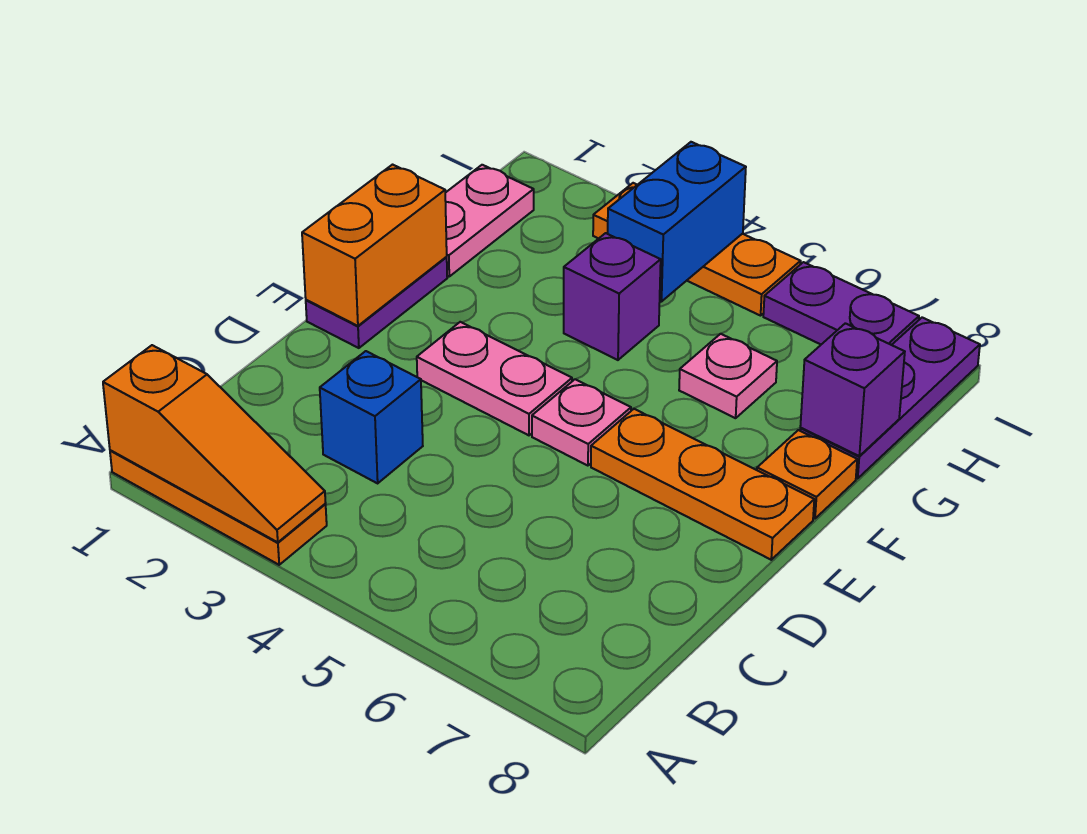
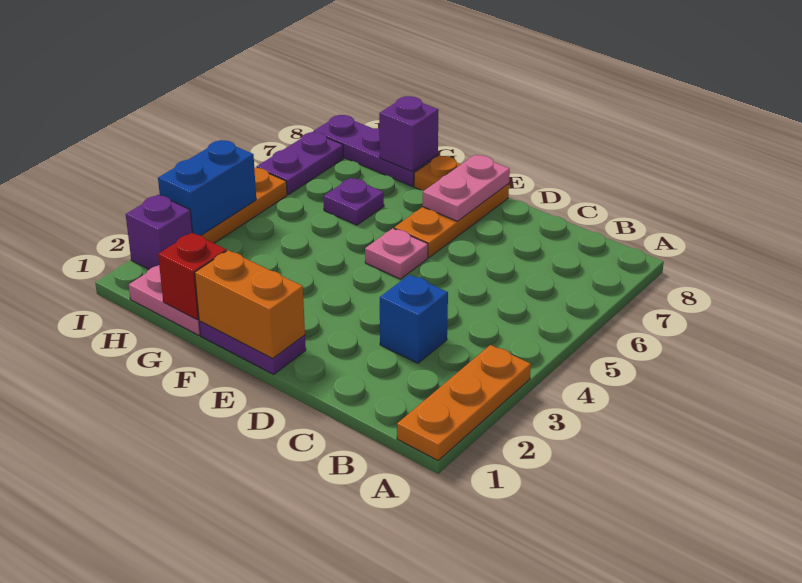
orange slope A1:A3 level 2 top 1 -> none
pink plate E3:E4 level 1 -> pink plate E7:E8 level 2
none -> red brick G1 level 2
purple brick G4 level 1 -> purple brick I2 level 1
pink plate G6 level 1 -> purple plate G6 level 1
blue brick H4:I4 level 2 -> blue brick I3:I4 level 2

